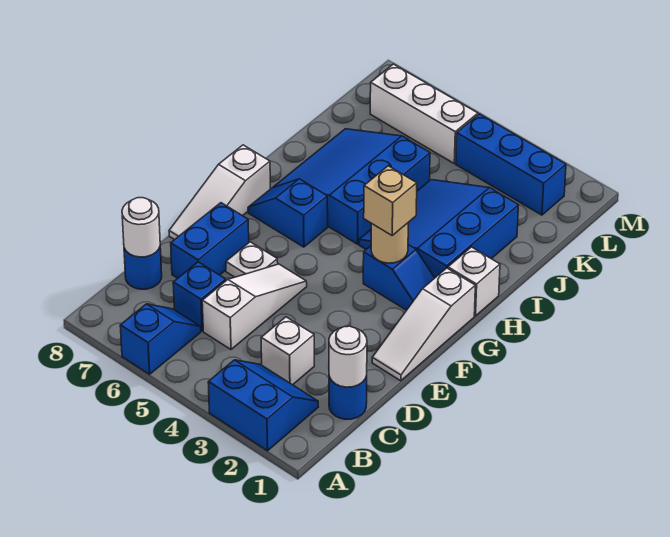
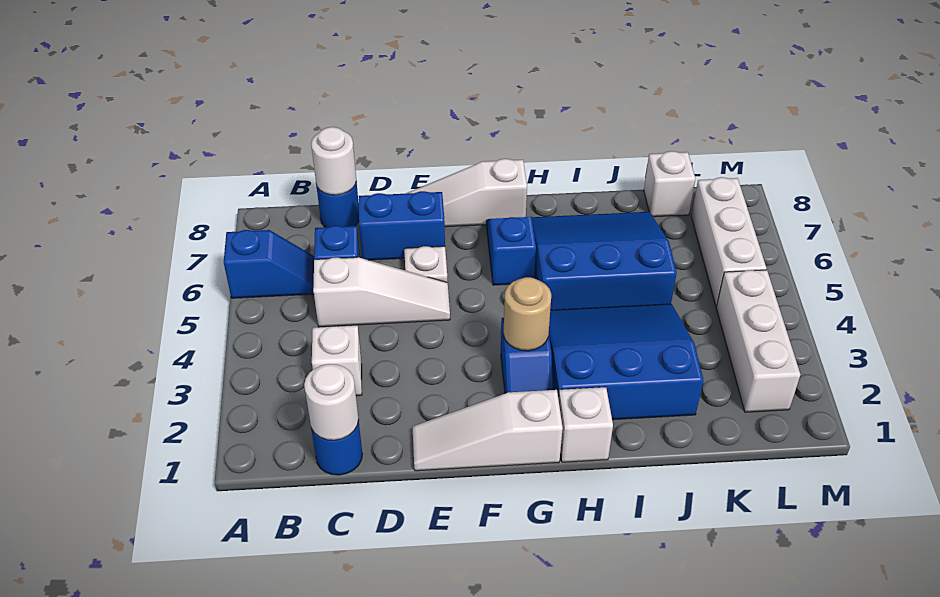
blue slope A2:B3 level 1 top A -> none
tan brick G3 level 3 -> none
none -> white brick K8 level 1
blue brick L2:L4 level 1 -> white brick L2:L4 level 1

